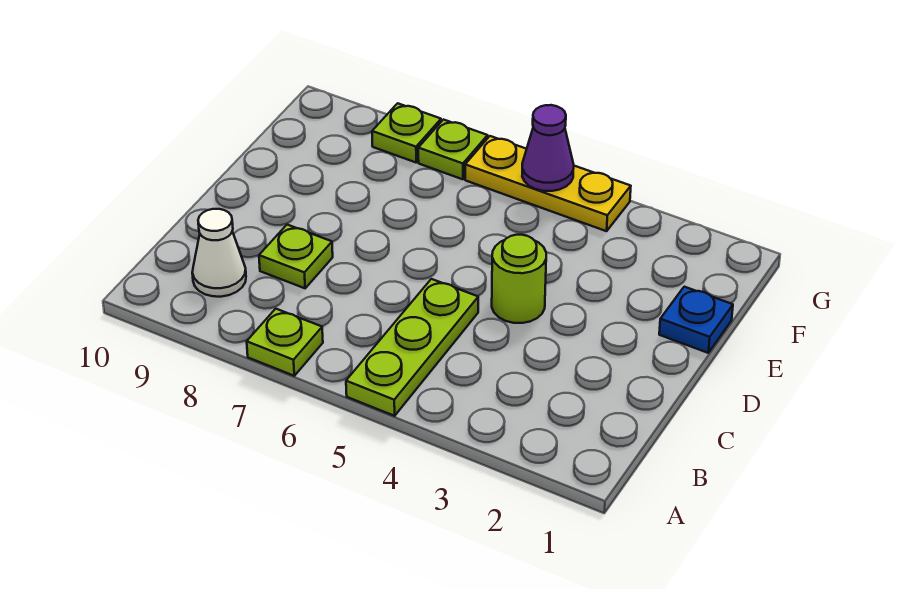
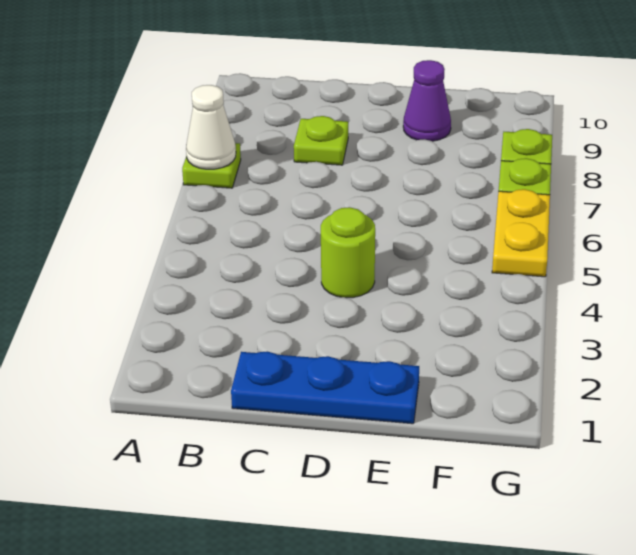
lime plate A5:C5 level 1 -> none
white cone B9 level 1 -> white cone A7 level 2
blue plate E1 level 1 -> blue plate C1:E1 level 1
yellow plate G4:G6 level 1 -> yellow plate G5:G6 level 1
purple cone G5 level 2 -> purple cone E9 level 1

